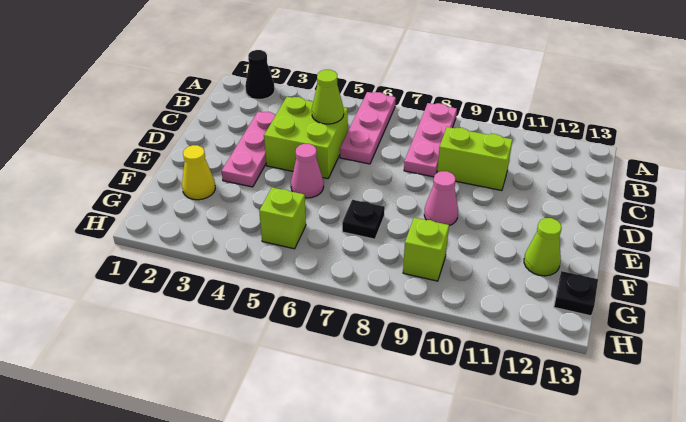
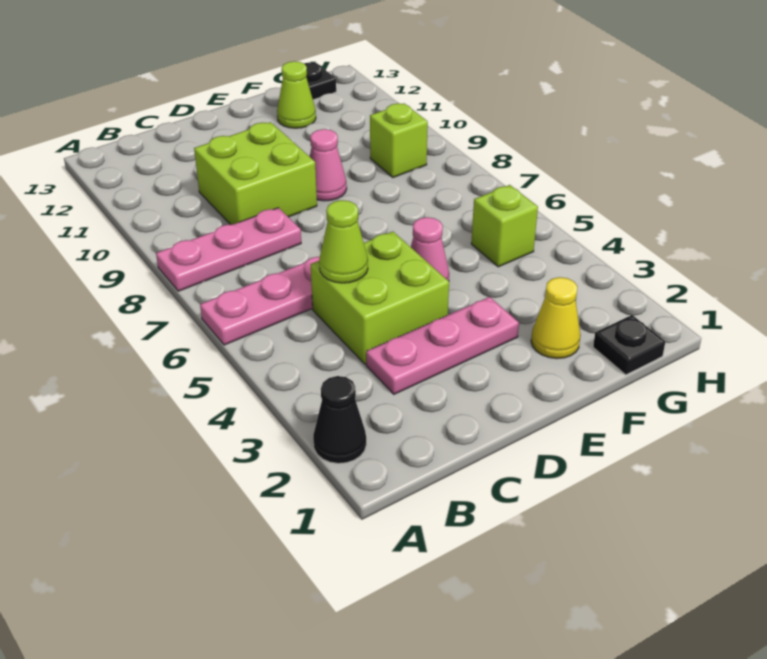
lime brick C9:C10 level 1 -> lime brick C9:D10 level 1
black plate F7 level 1 -> black plate G1 level 1

